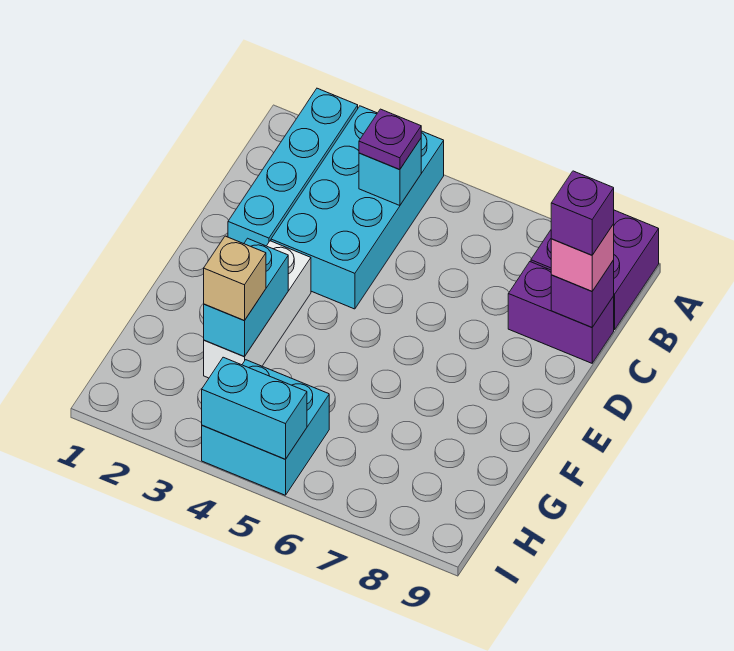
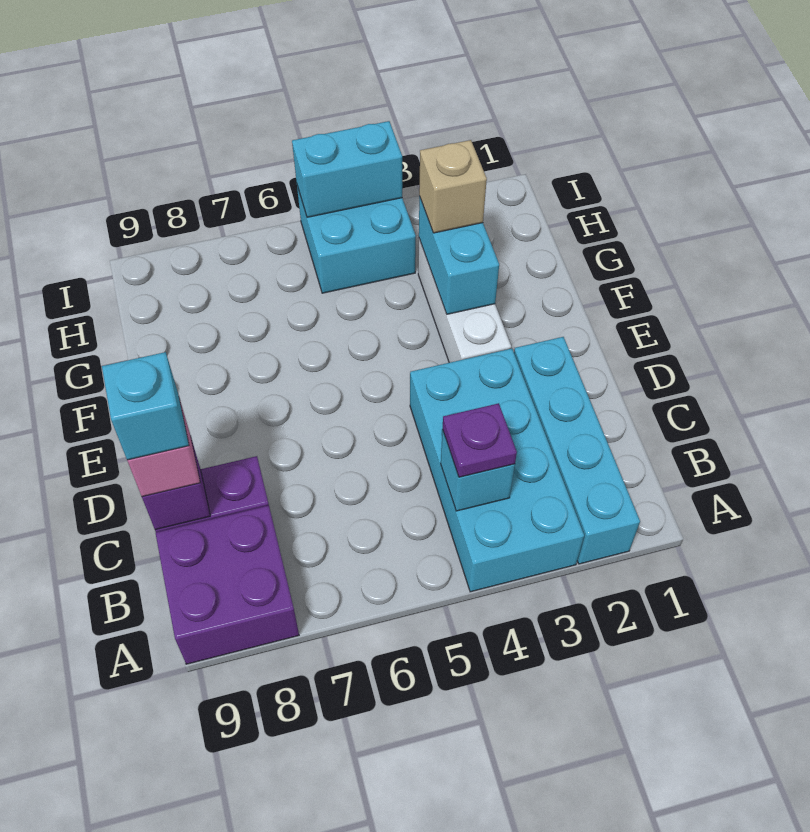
purple brick C9 level 4 -> cyan brick C9 level 4

